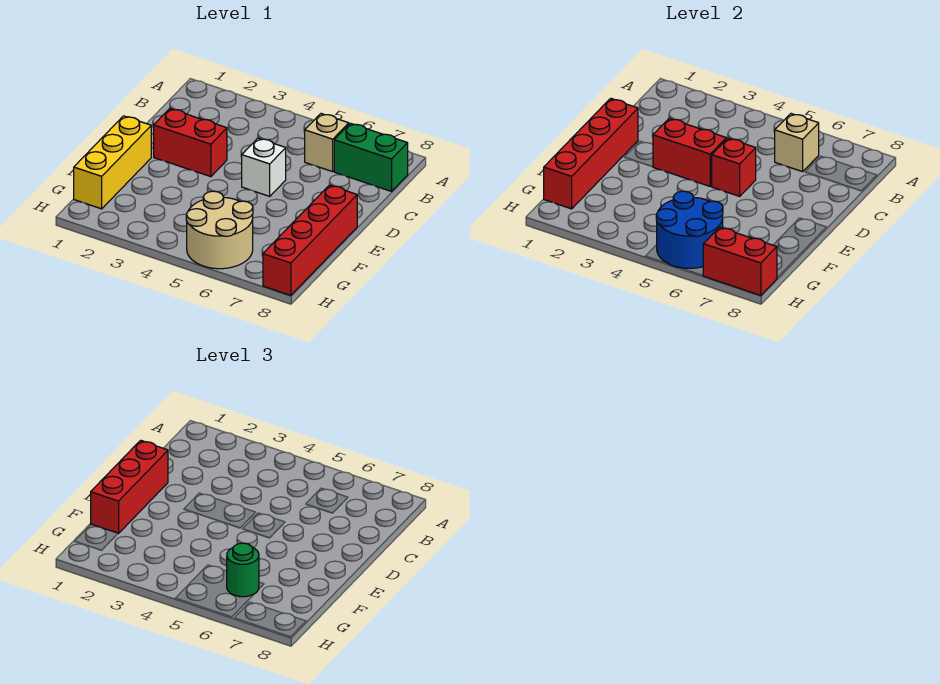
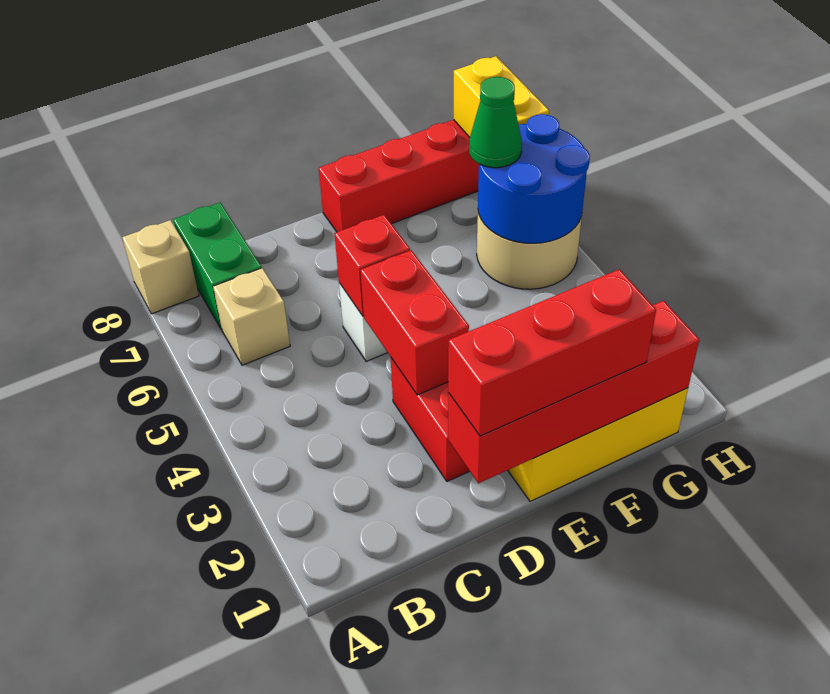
tan brick B6 level 2 -> tan brick A8 level 1
green round brick G6 level 3 -> green cone G6 level 3
red brick H7:H8 level 2 -> yellow brick H7:H8 level 2

